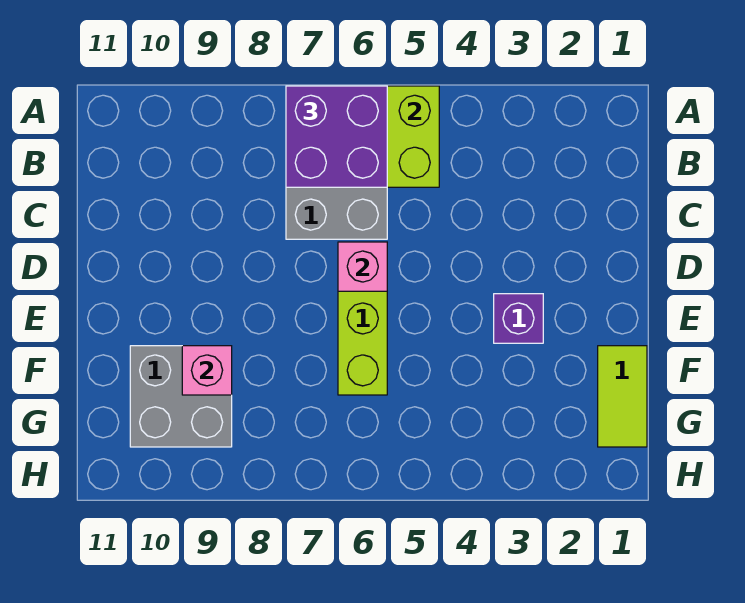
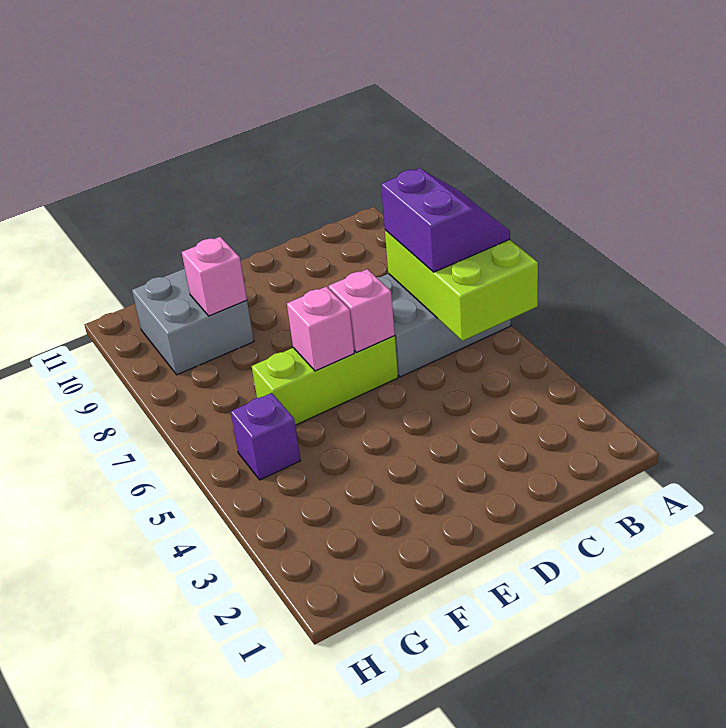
purple brick A6:B7 level 3 -> purple slope A6:B7 level 3 top B
purple brick E3 level 1 -> purple brick G5 level 1
none -> pink brick E6 level 2
lime tile F1:G1 level 1 -> none

